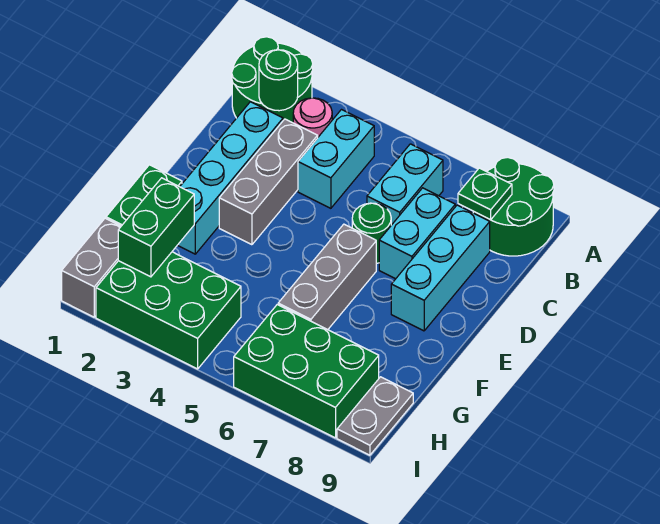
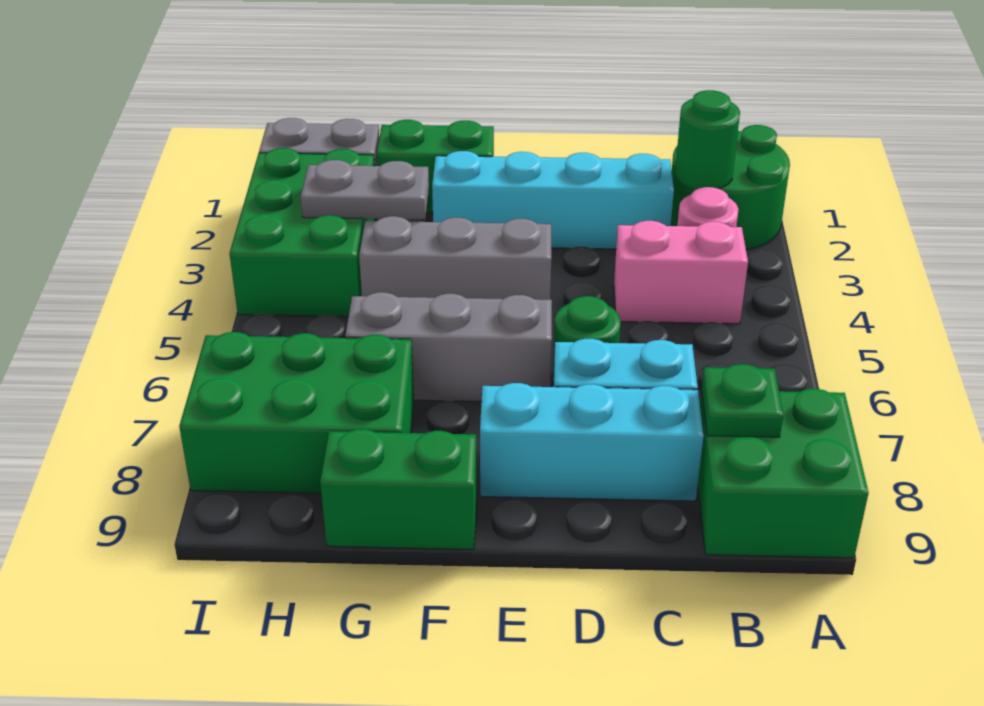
green round brick A8:B9 level 1 -> green brick A8:B9 level 1
cyan brick B4:C4 level 1 -> pink brick B4:C4 level 1
cyan brick B6:C6 level 1 -> none
grey brick C3:E3 level 1 -> grey brick E4:G4 level 1
green brick G2:H2 level 2 -> green brick F9:G9 level 1
green brick H6:I8 level 1 -> green brick G7:I8 level 1
grey plate H9:I9 level 1 -> grey plate G3:H3 level 2

